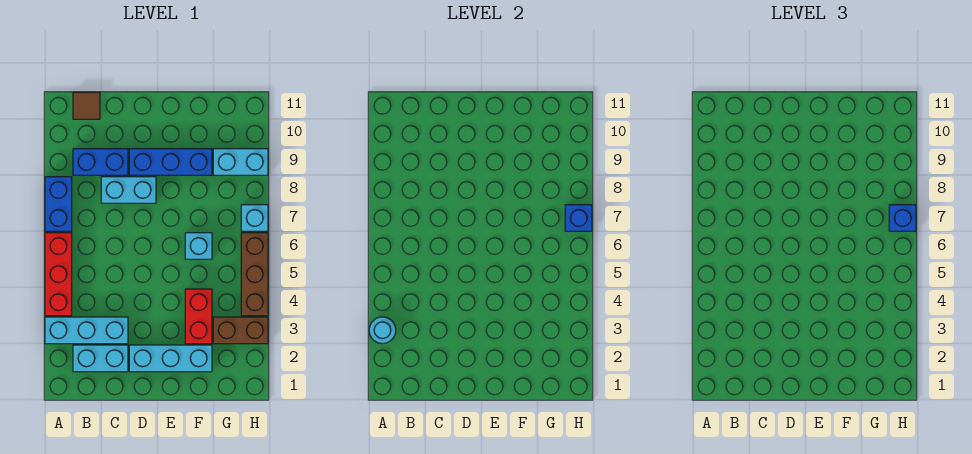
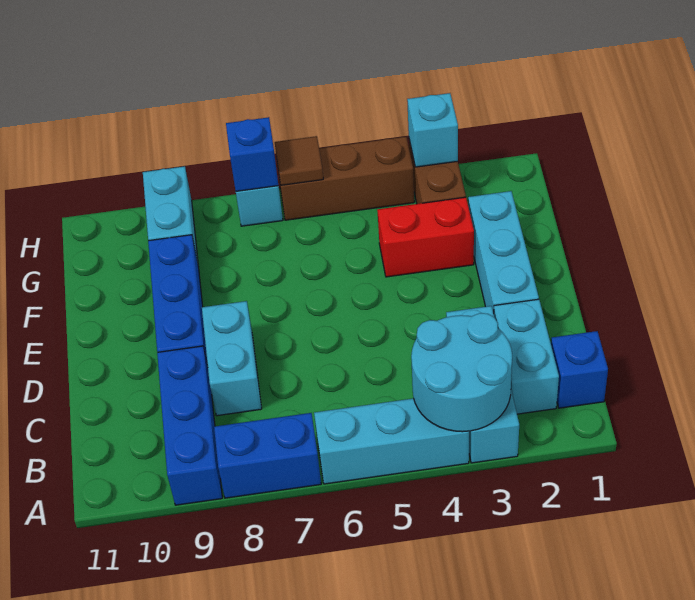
cyan round brick A3 level 2 -> cyan round brick A3:B4 level 2
red brick A4:A6 level 1 -> cyan brick A4:A6 level 1
blue brick B9:C9 level 1 -> blue brick A9:C9 level 1
brown tile B11 level 1 -> brown tile H6 level 2
cyan brick F6 level 1 -> cyan brick H3 level 2
blue brick H7 level 3 -> blue brick B1 level 1

